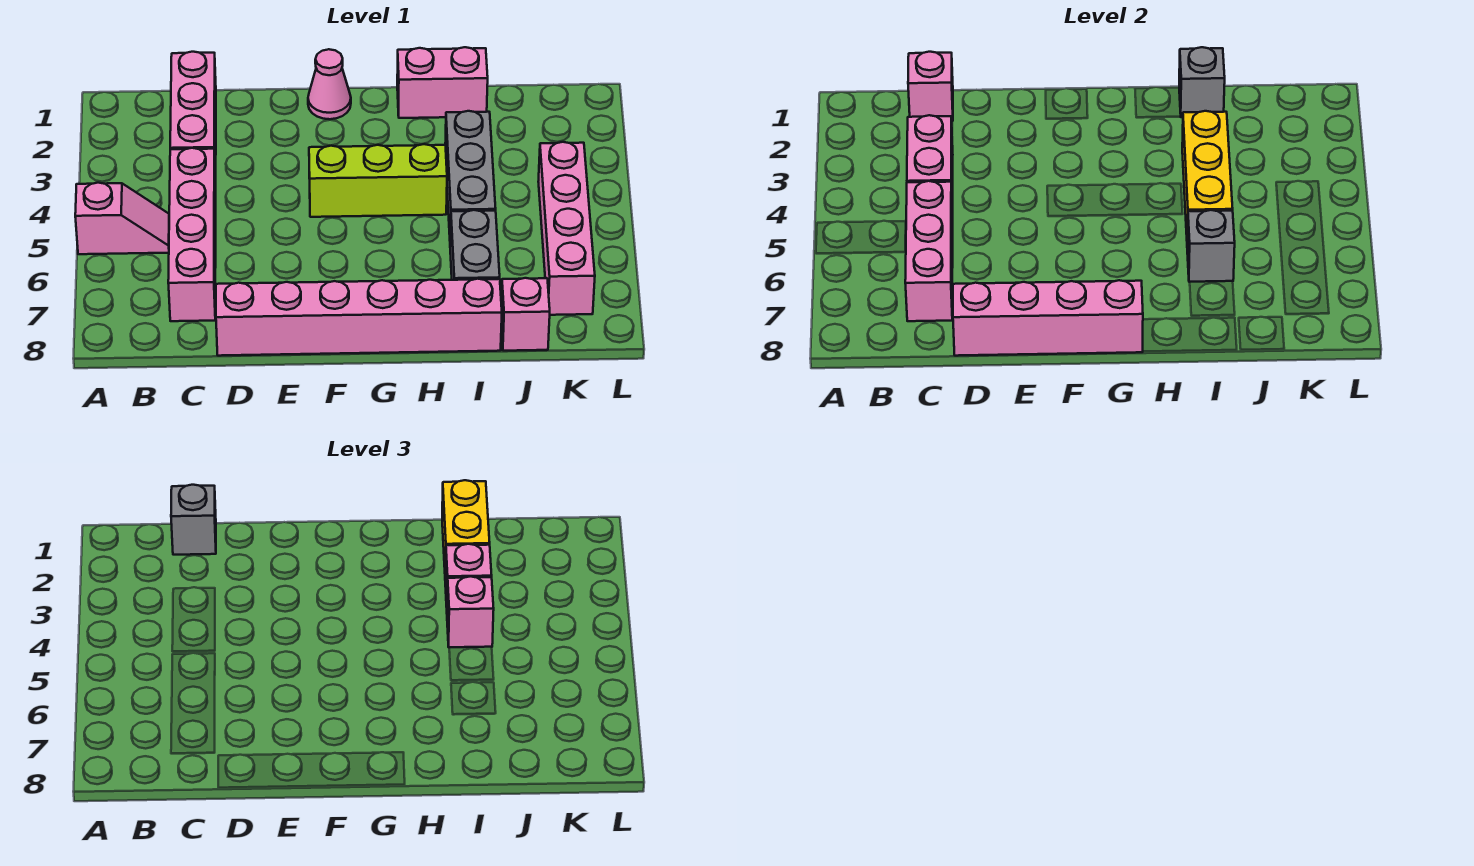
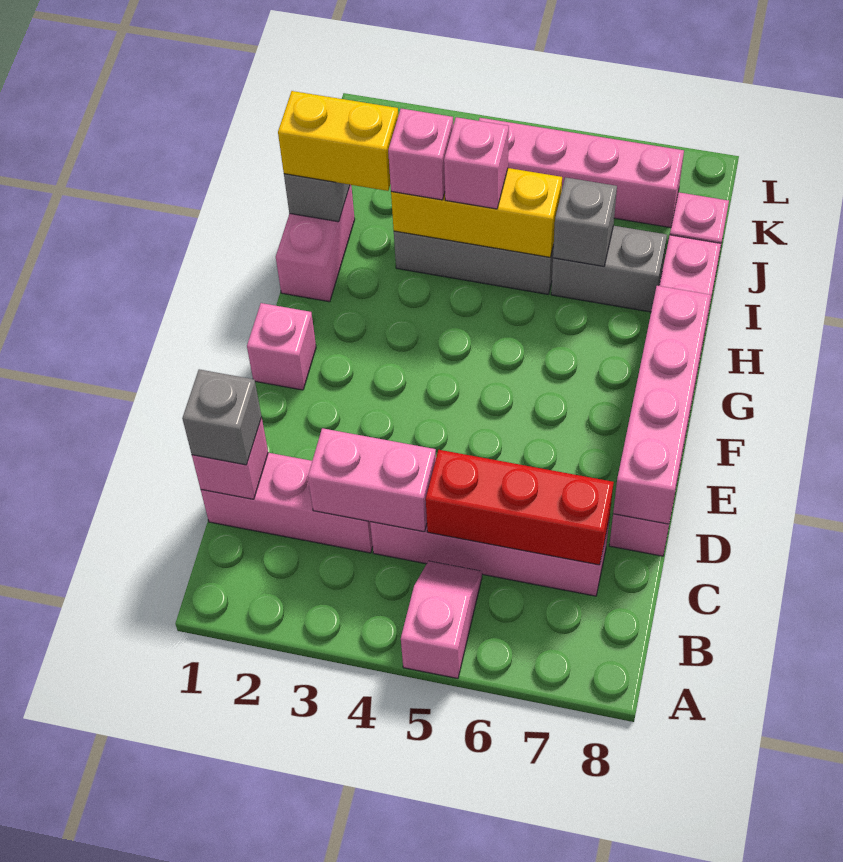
pink brick C5:C7 level 2 -> red brick C5:C7 level 2
pink cone F1 level 1 -> pink brick F1 level 1
lime brick F4:H4 level 1 -> none

